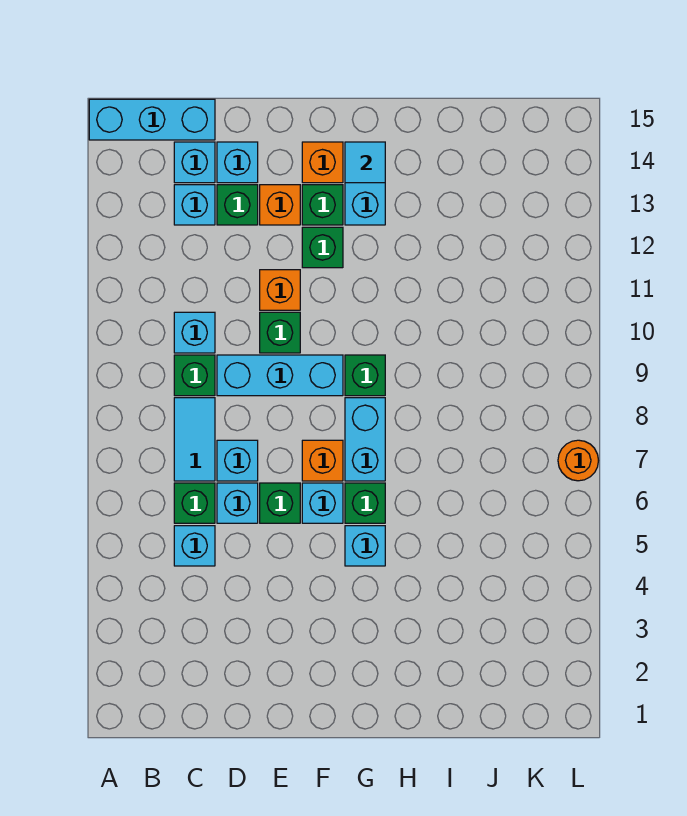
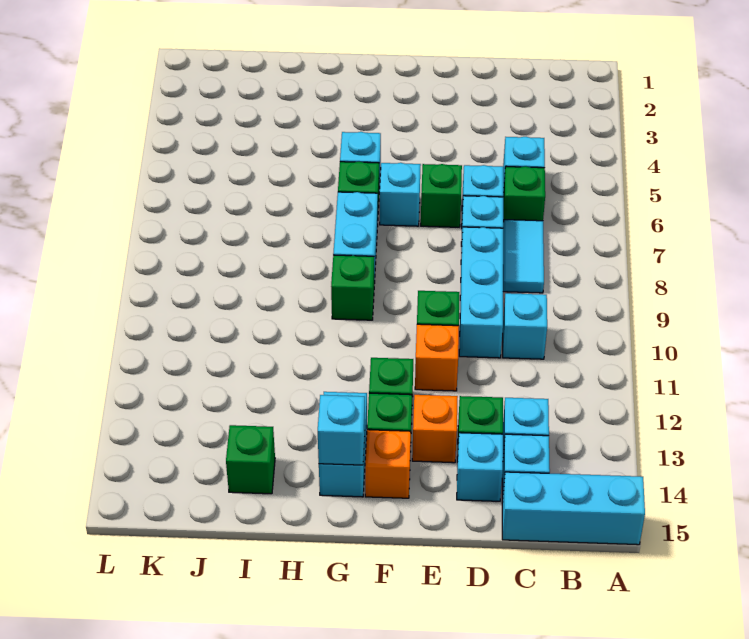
green brick C9 level 1 -> green brick I14 level 1
cyan brick D9:F9 level 1 -> cyan brick D8:D10 level 1
orange brick F7 level 1 -> none
cyan tile G14 level 2 -> cyan brick G14 level 2
orange round brick L7 level 1 -> none

